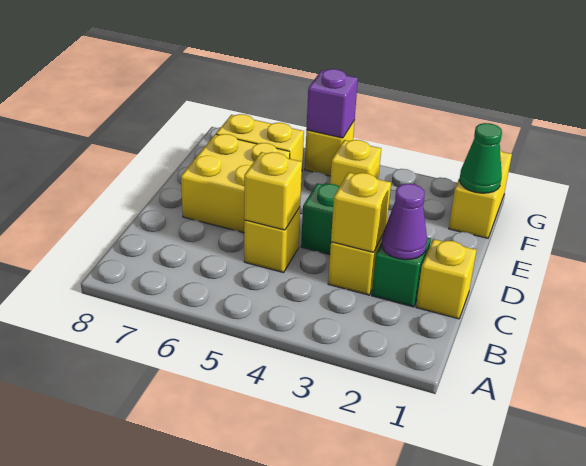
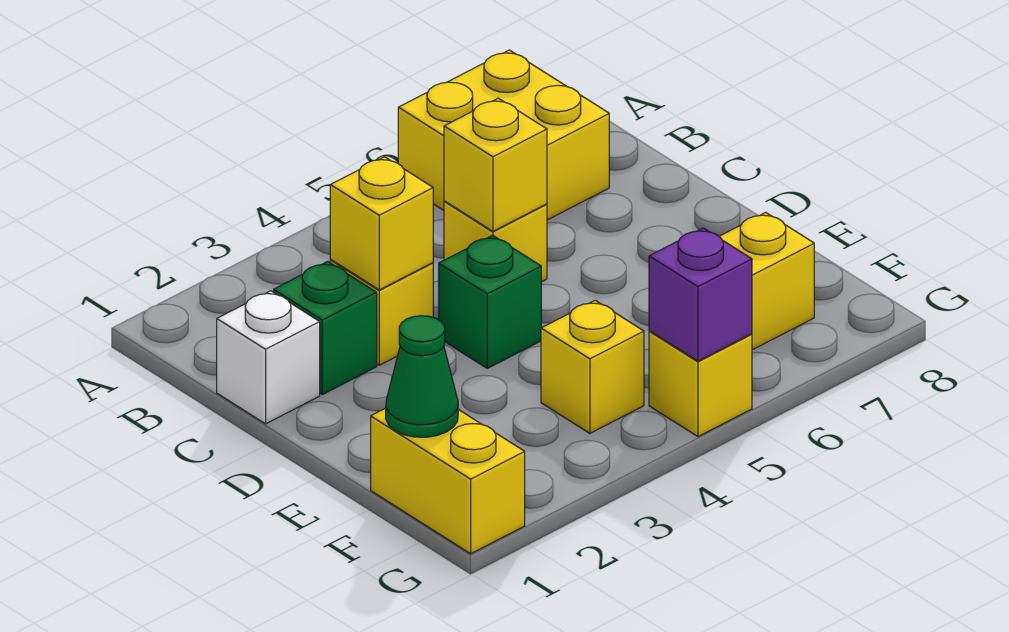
yellow brick C1 level 1 -> white brick C1 level 1
purple cone C2 level 2 -> none
yellow brick D6:E7 level 1 -> yellow brick A6:B7 level 1

